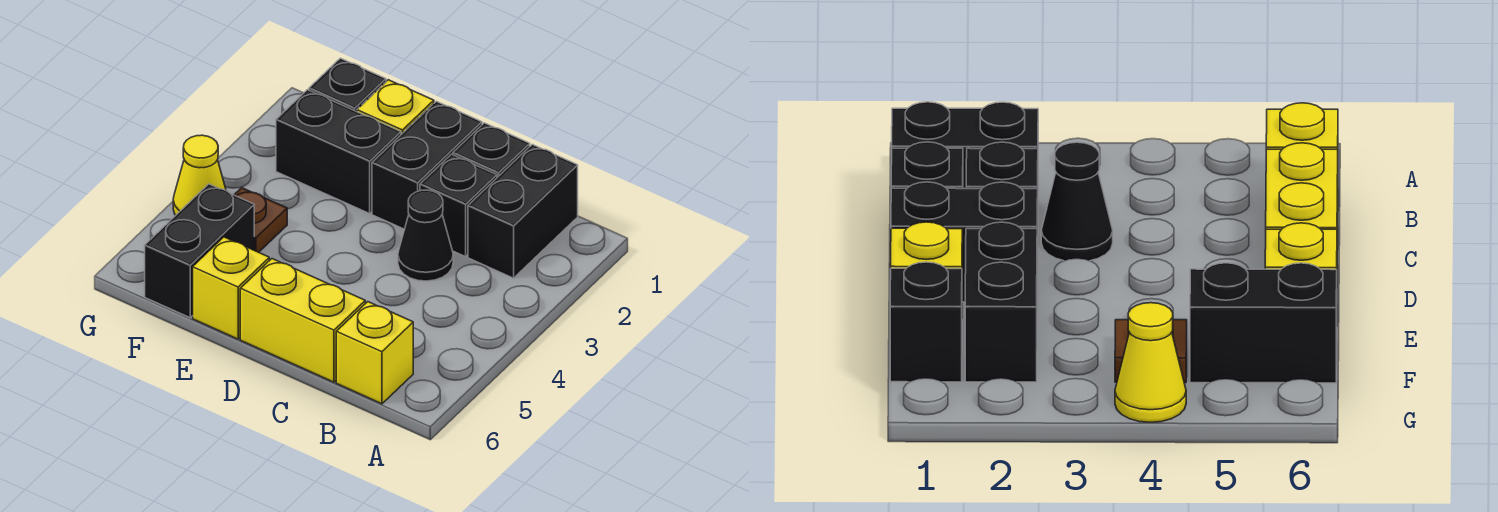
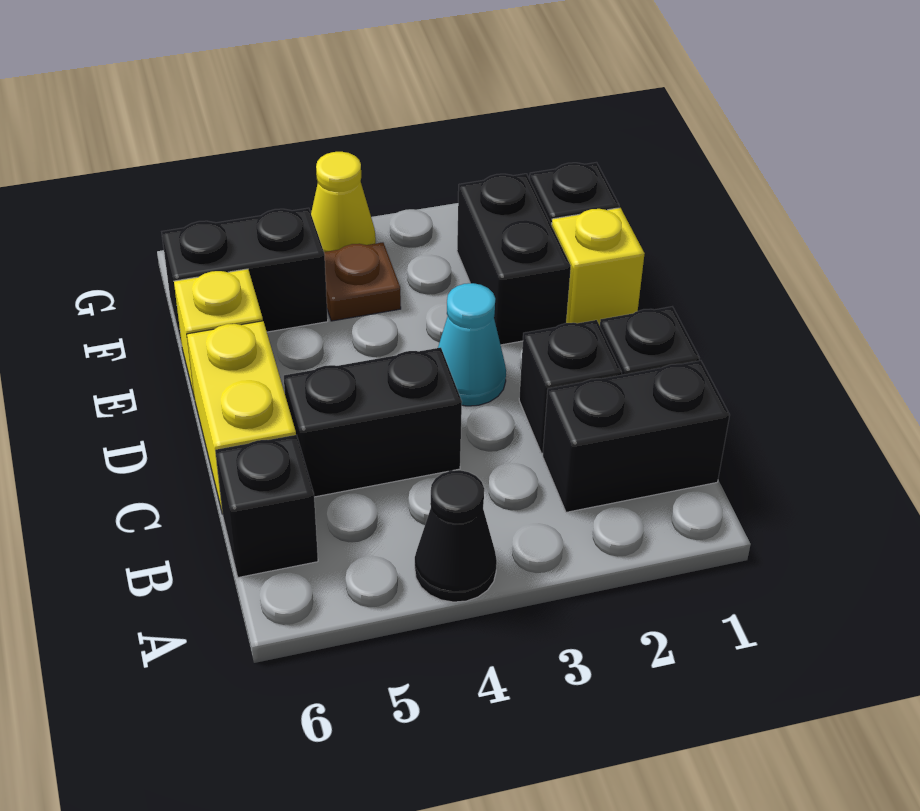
yellow brick B6 level 1 -> black brick B6 level 1
black cone C3 level 1 -> black cone A4 level 1
black brick D1:D2 level 1 -> black brick C4:C5 level 1
none -> cyan cone D3 level 1

